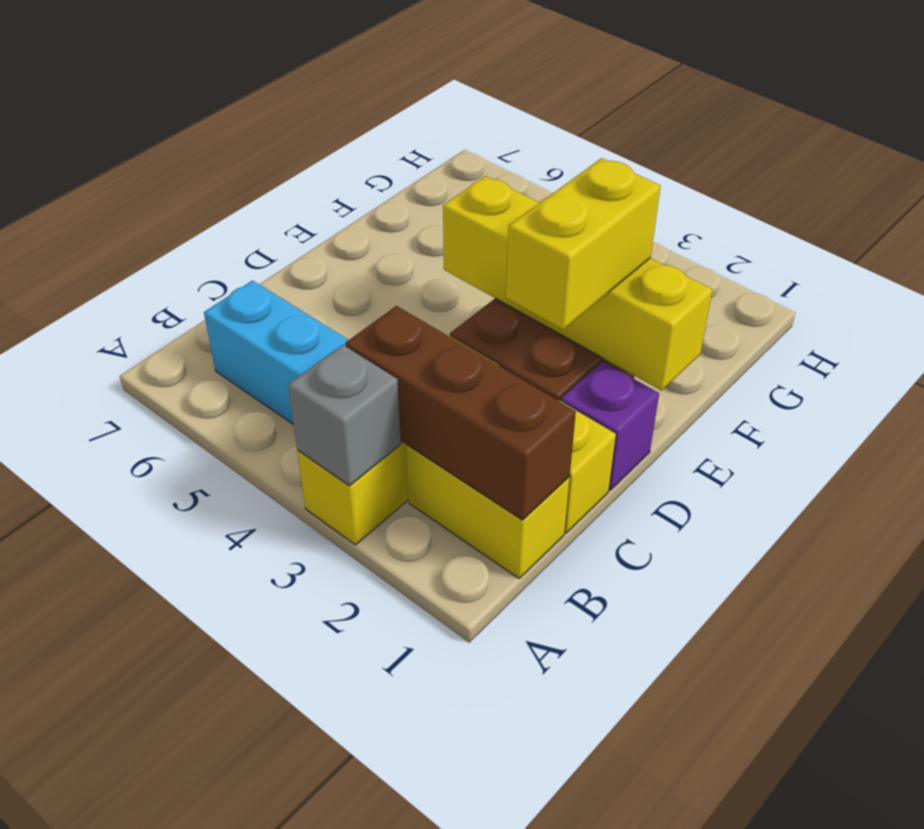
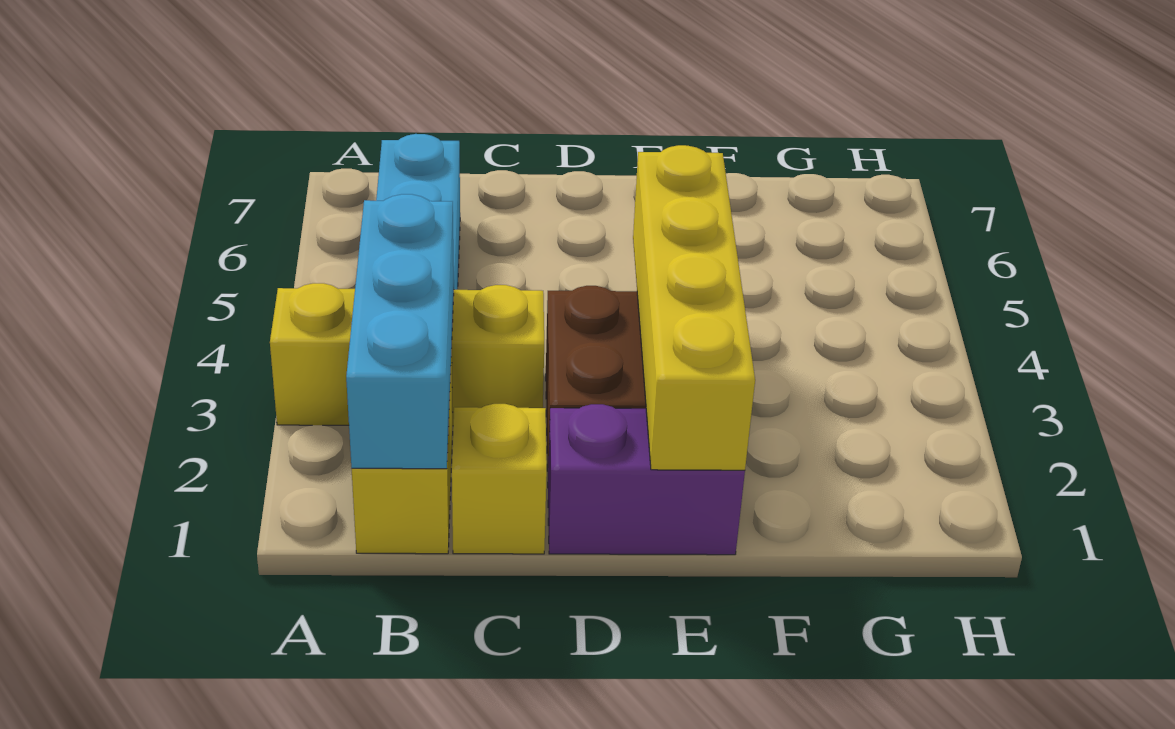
grey brick A3 level 2 -> none
brown brick B1:B3 level 2 -> cyan brick B1:B3 level 2
purple brick D1 level 1 -> purple brick D1:E1 level 1
yellow brick D2:E2 level 3 -> none

